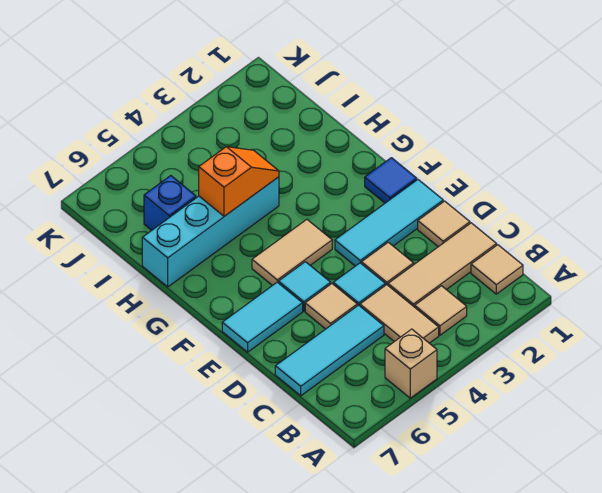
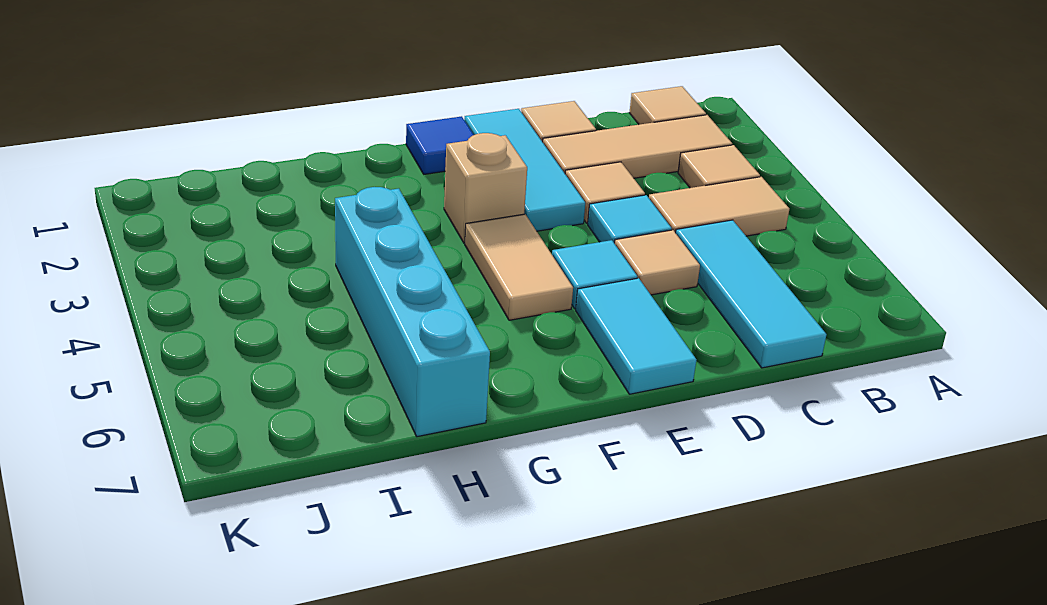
tan brick A5 level 1 -> tan brick F3 level 1
tan tile C1:C3 level 1 -> tan tile B2:D2 level 1
orange slope H4:H5 level 2 top 5 -> none
blue brick I6 level 1 -> none

